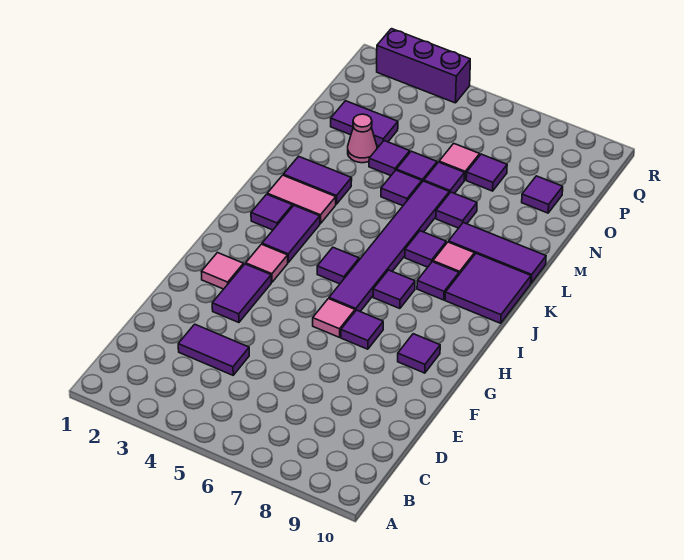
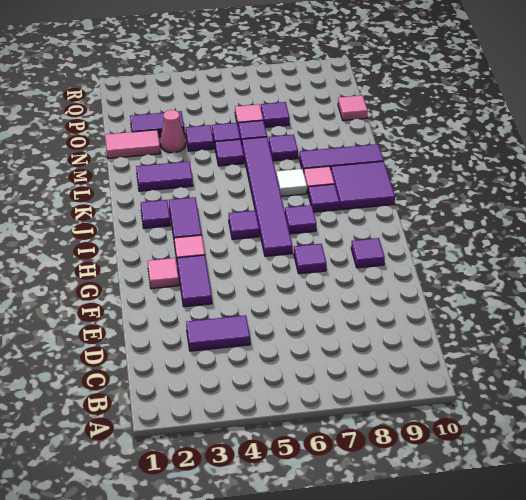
pink tile G6 level 1 -> pink tile O10 level 1
pink tile K2:K3 level 1 -> pink tile N1:N2 level 1
purple tile K7 level 1 -> white tile K7 level 1
purple tile O9 level 1 -> none
purple brick R2:R4 level 1 -> none

